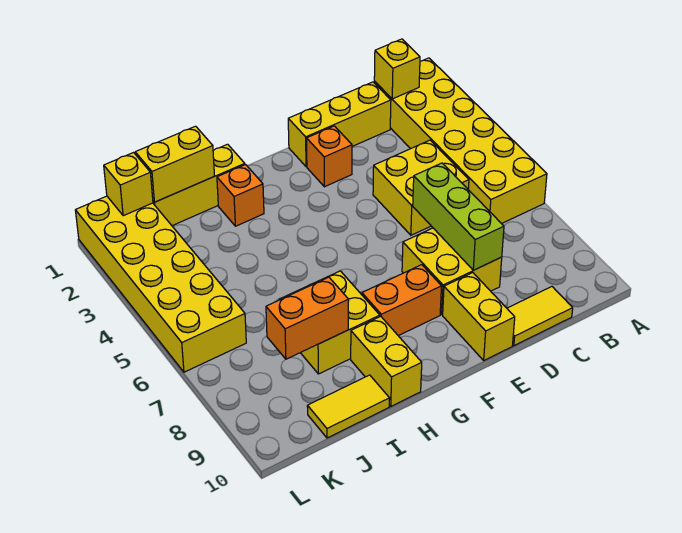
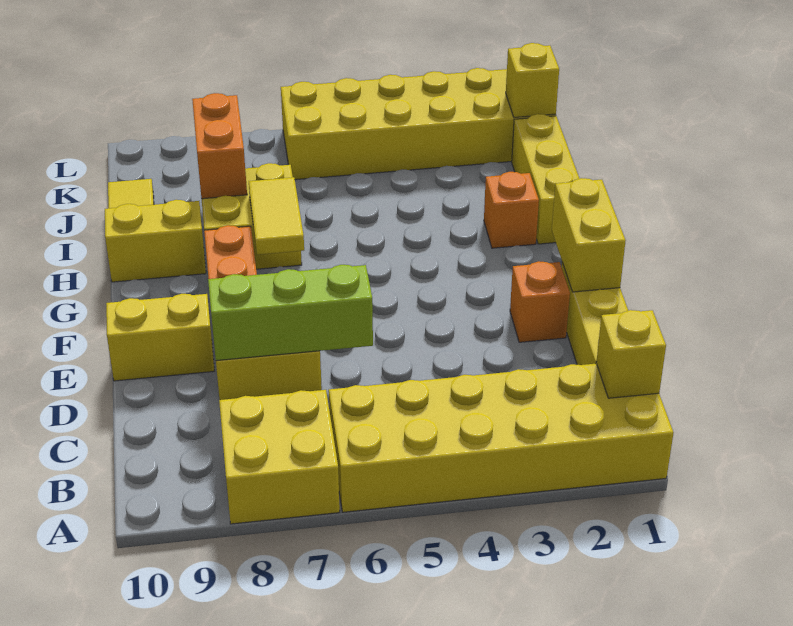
yellow brick C4:D5 level 1 -> yellow brick A7:B8 level 1
yellow tile C10:D10 level 1 -> yellow tile G7:H7 level 2
yellow brick I1:J1 level 2 -> yellow brick E1:F1 level 2

